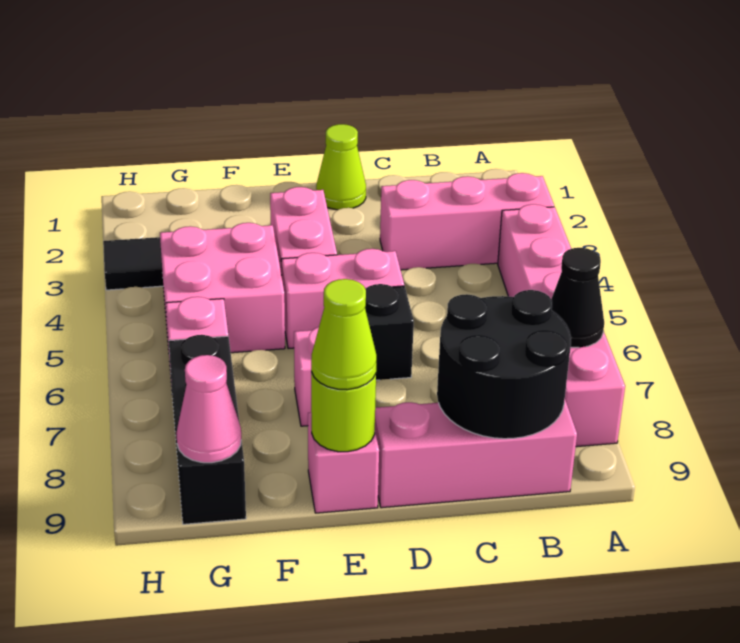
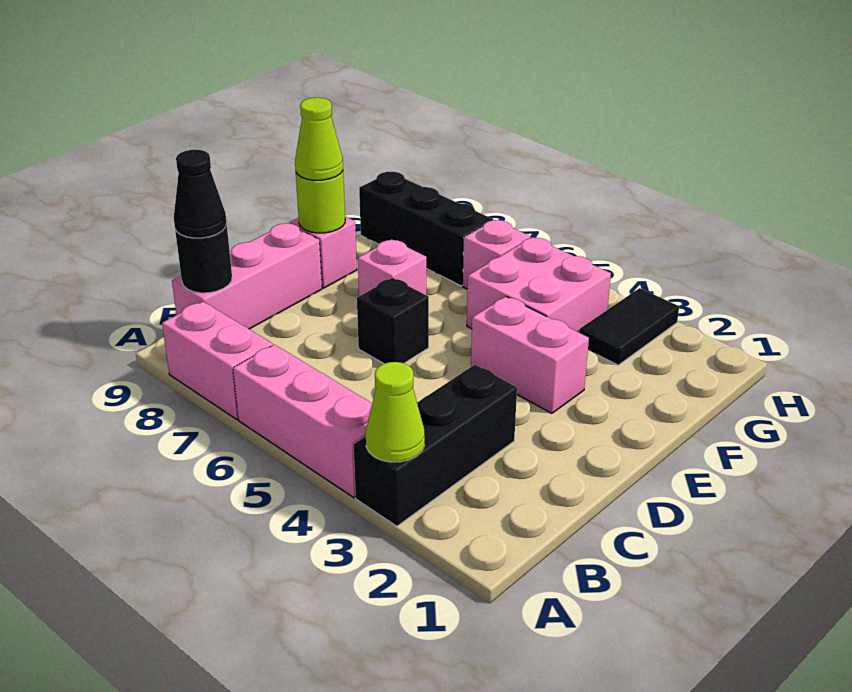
pink brick A3:C3 level 1 -> black brick A3:C3 level 1
black cone A7 level 2 -> black cone B9 level 3
black round brick B8:C9 level 2 -> black round brick B9 level 2
lime cone D1 level 1 -> lime cone A3 level 2
pink brick D5:E5 level 1 -> none
pink cone G9 level 2 -> none

